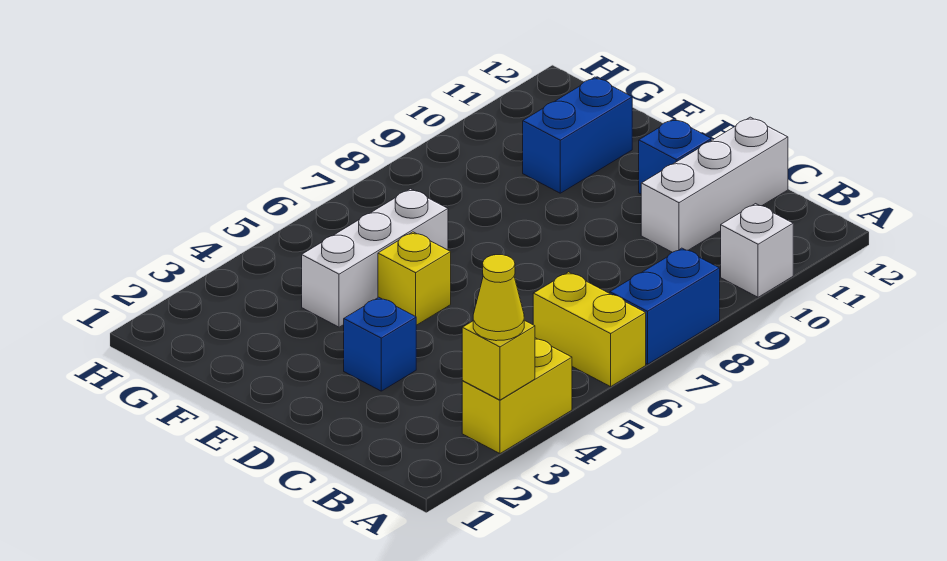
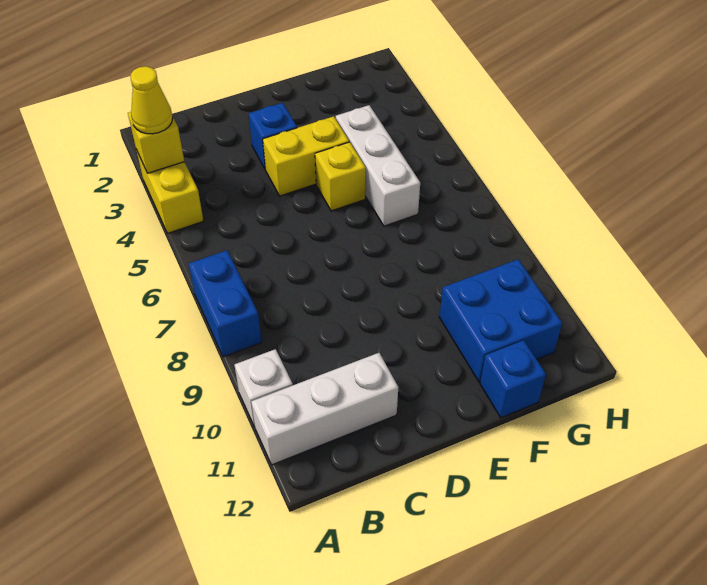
yellow brick A6:B6 level 1 -> yellow brick D4:E4 level 1
white brick C10:C12 level 1 -> white brick A11:C11 level 1
blue brick D11 level 1 -> blue brick F12 level 1
blue brick F10:F11 level 1 -> blue brick F10:G11 level 1

